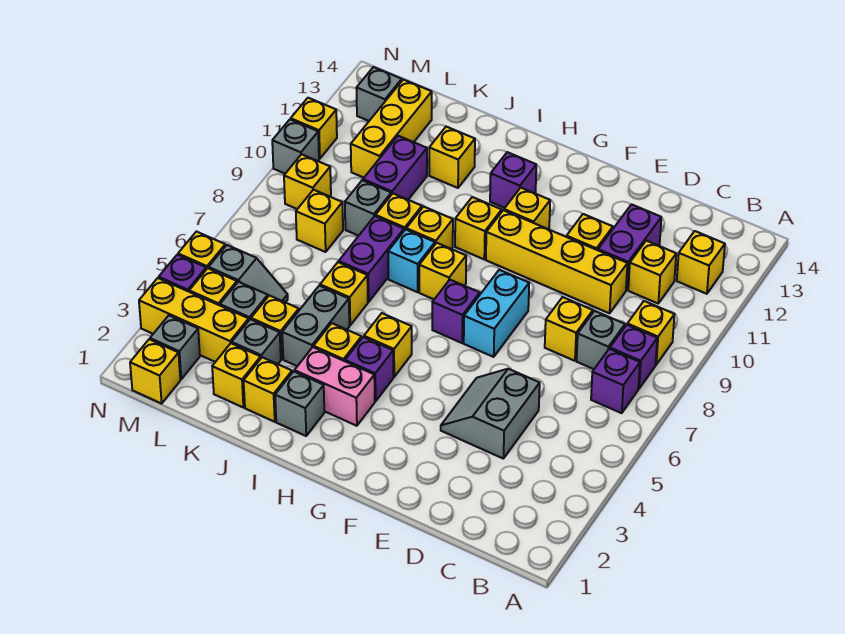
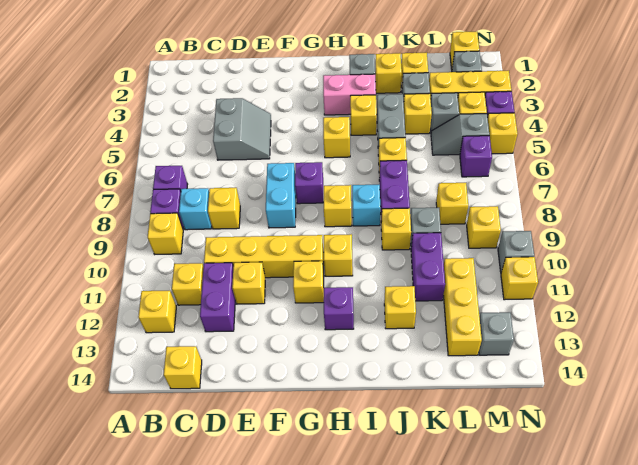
grey brick C8 level 1 -> cyan brick C8 level 1
purple brick H4 level 1 -> purple brick M6 level 1
yellow brick I9 level 1 -> yellow brick C14 level 1

